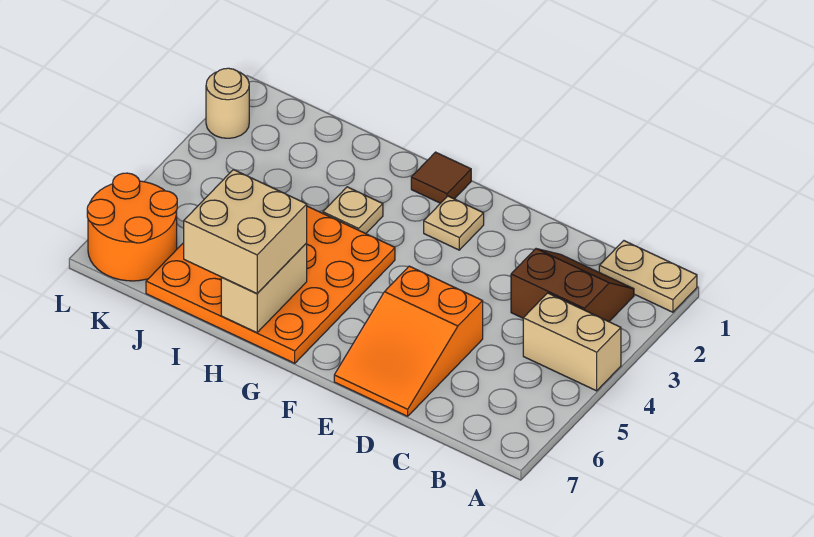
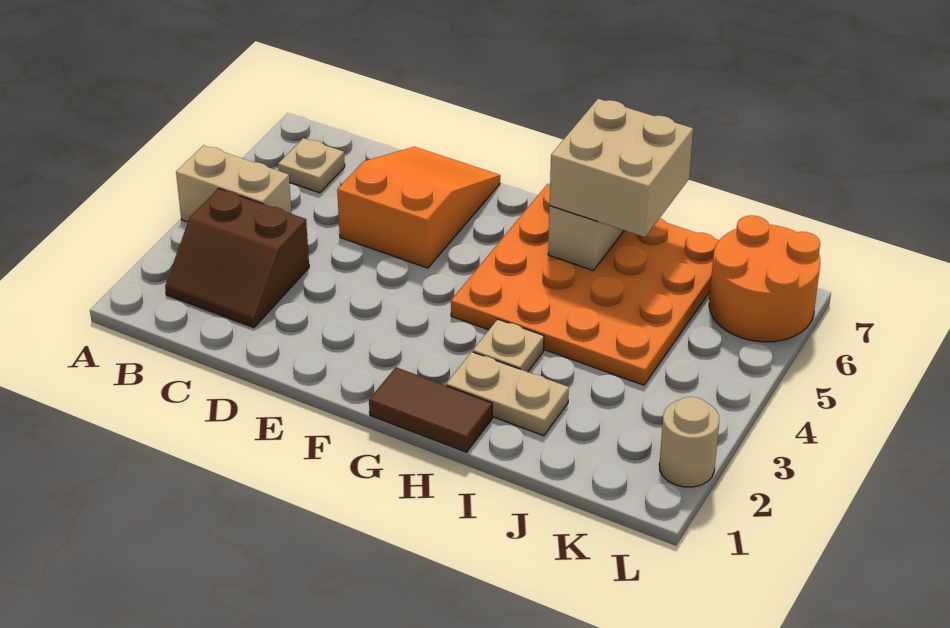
tan plate A1:B1 level 1 -> tan plate H2:I2 level 1
tan plate F2 level 1 -> tan plate B6 level 1
brown tile G1 level 1 -> brown tile G1:H1 level 1

